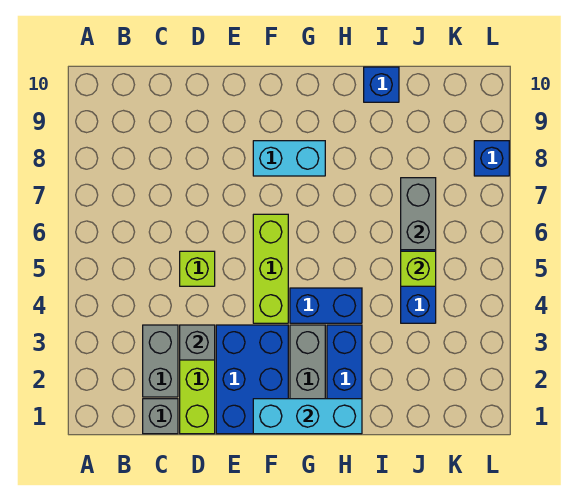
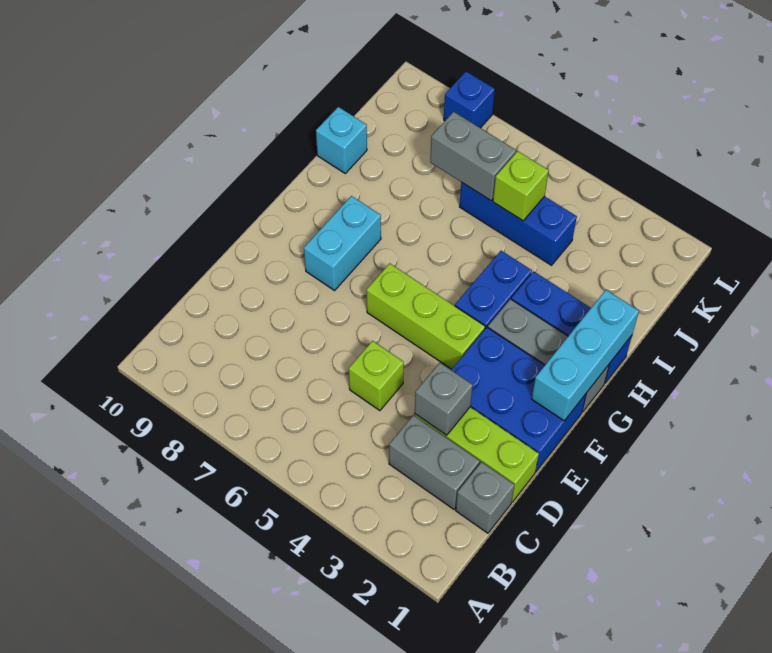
blue brick I10 level 1 -> cyan brick I10 level 1

